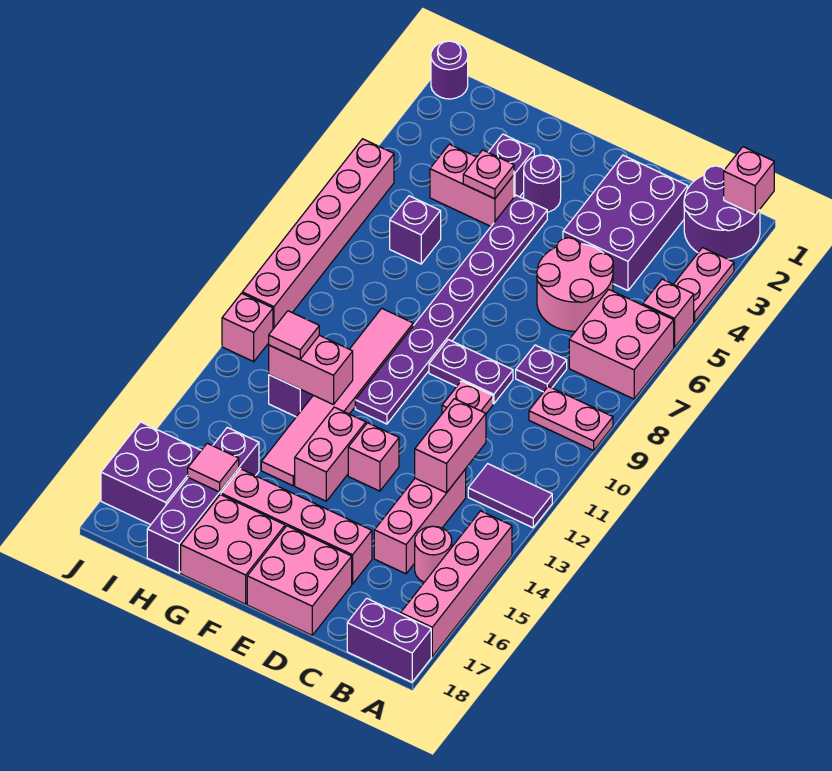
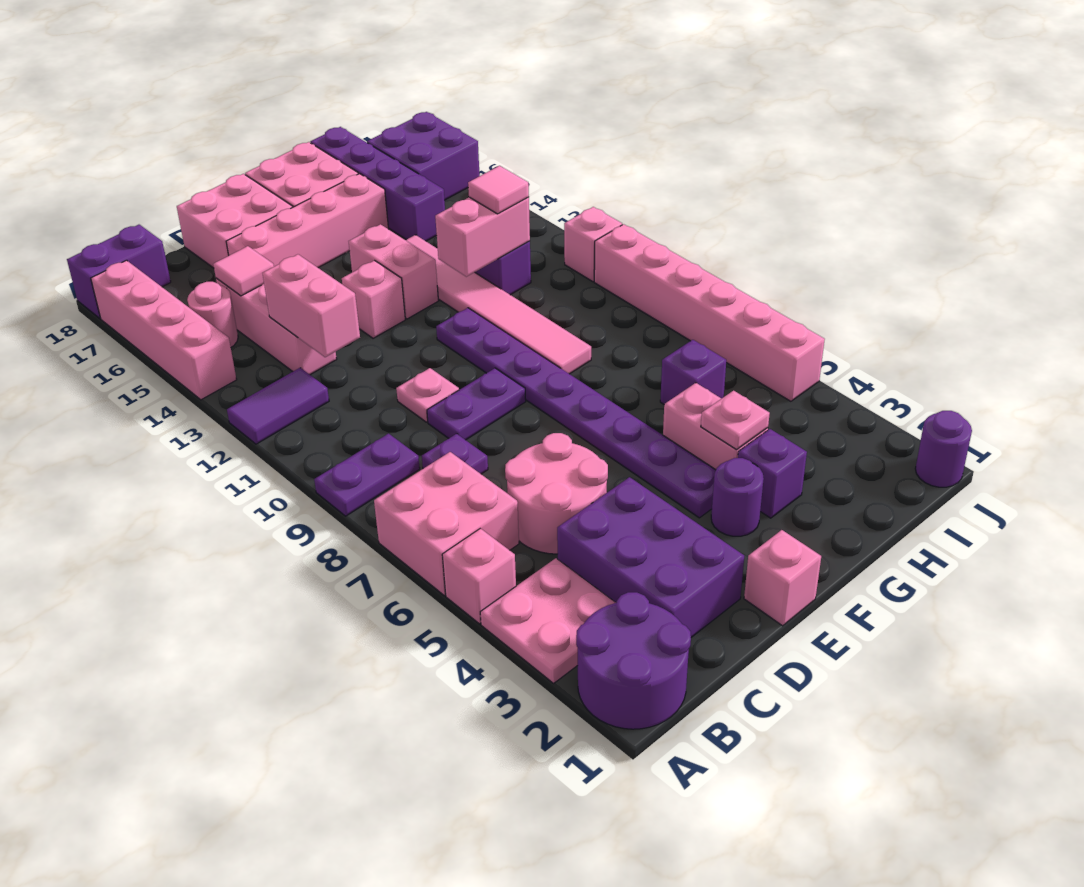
pink brick A1 level 2 -> pink brick E1 level 1
pink plate A3:A4 level 1 -> pink plate A3:B4 level 1
pink plate A9:B9 level 1 -> purple plate A9:B9 level 1
pink brick G4:H4 level 1 -> pink brick G4:G5 level 1
pink tile H16 level 2 -> pink tile C15 level 2

